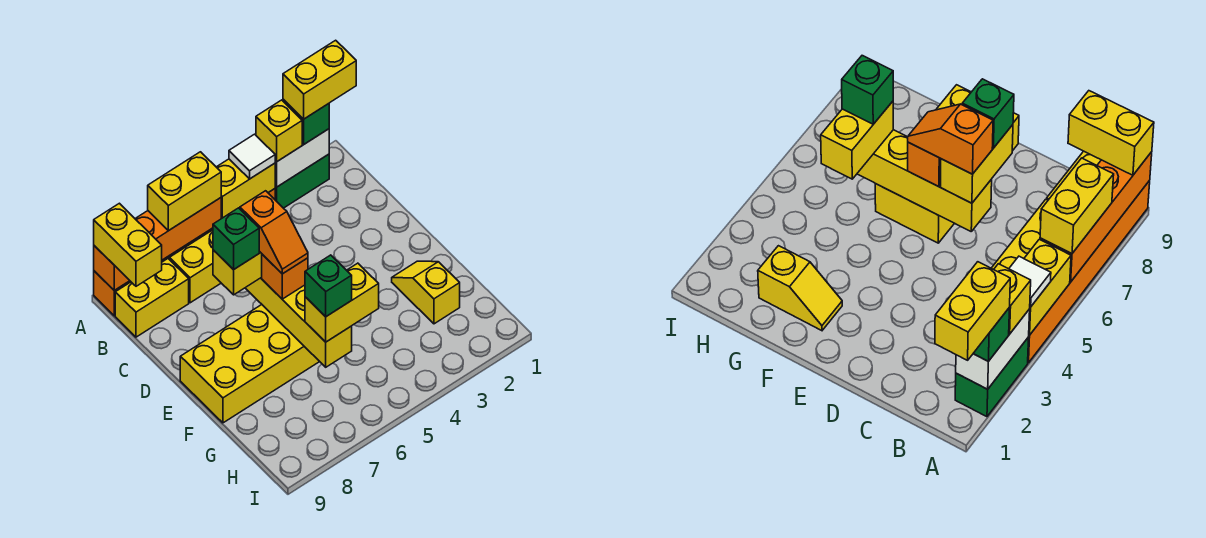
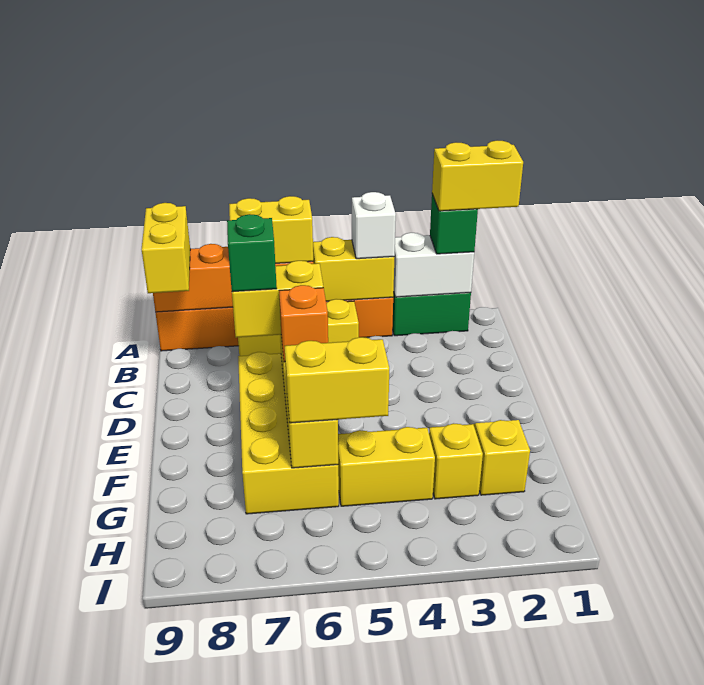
yellow brick A3 level 3 -> yellow brick G3 level 1
white tile A4 level 3 -> white brick A4 level 3
yellow brick B8:B9 level 1 -> yellow brick G4:G5 level 1
orange slope D6:E6 level 4 top D -> none
yellow brick E6:F9 level 1 -> yellow brick D6:G7 level 1
green brick G6 level 4 -> none

